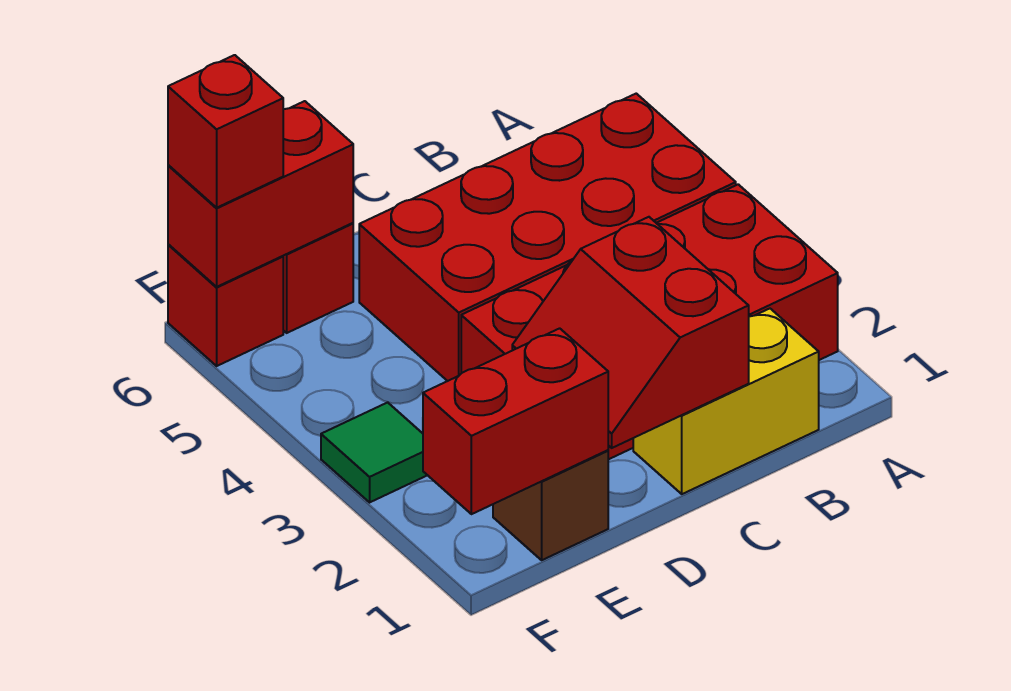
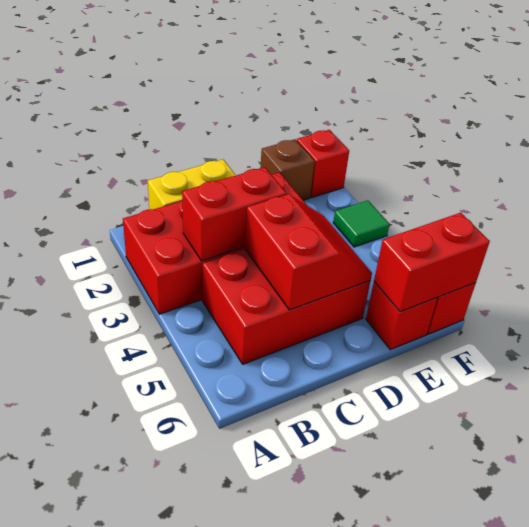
red brick A4:D5 level 1 -> red brick B4:D5 level 1
red slope C1:D2 level 2 top C -> red slope C4:D5 level 2 top C
red brick E1:F1 level 2 -> red brick B3:C3 level 2
red brick F6 level 3 -> red brick F1 level 1

